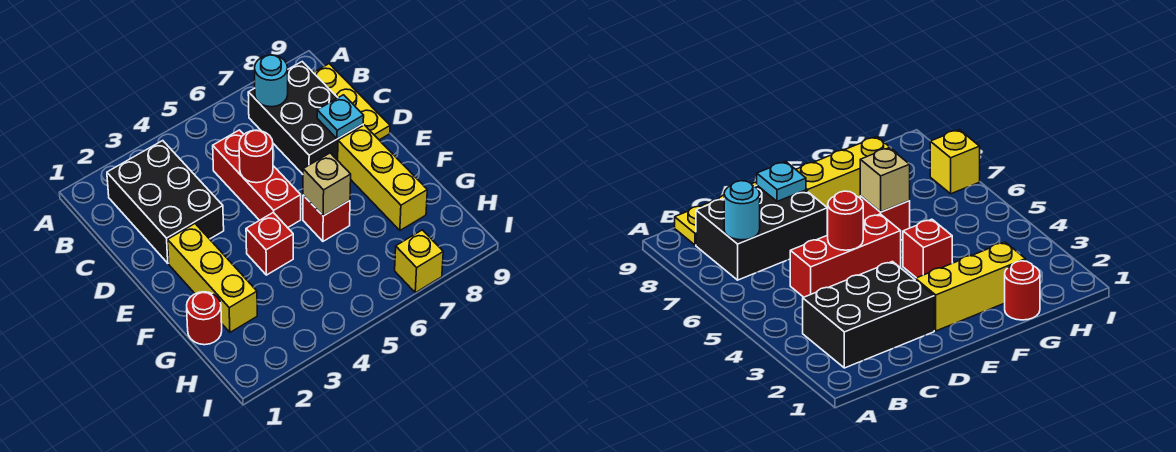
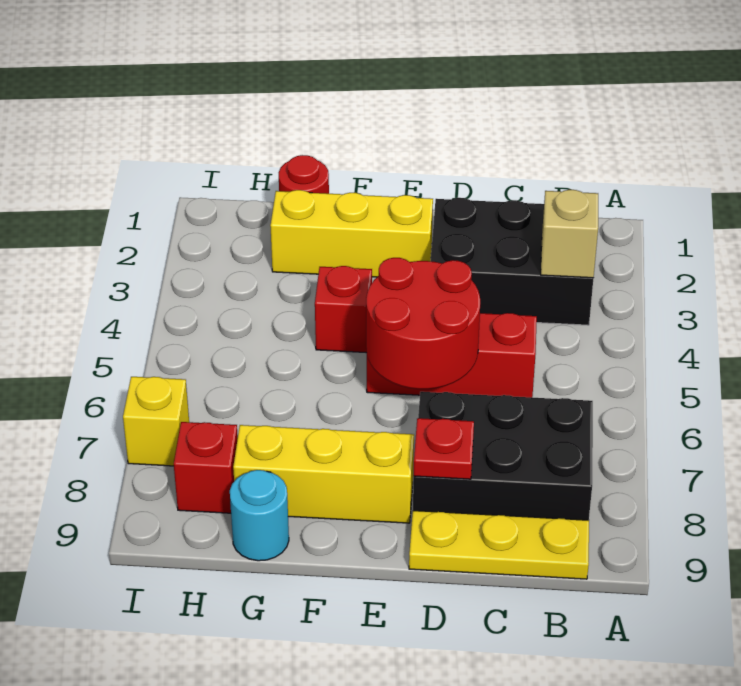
cyan round brick B7 level 2 -> cyan round brick G9 level 1
red round brick D5 level 2 -> red round brick D5:E6 level 2
cyan plate D8 level 2 -> red plate D8 level 2
red brick F6 level 1 -> red brick H8 level 1
tan brick F6 level 2 -> tan brick B3 level 2

